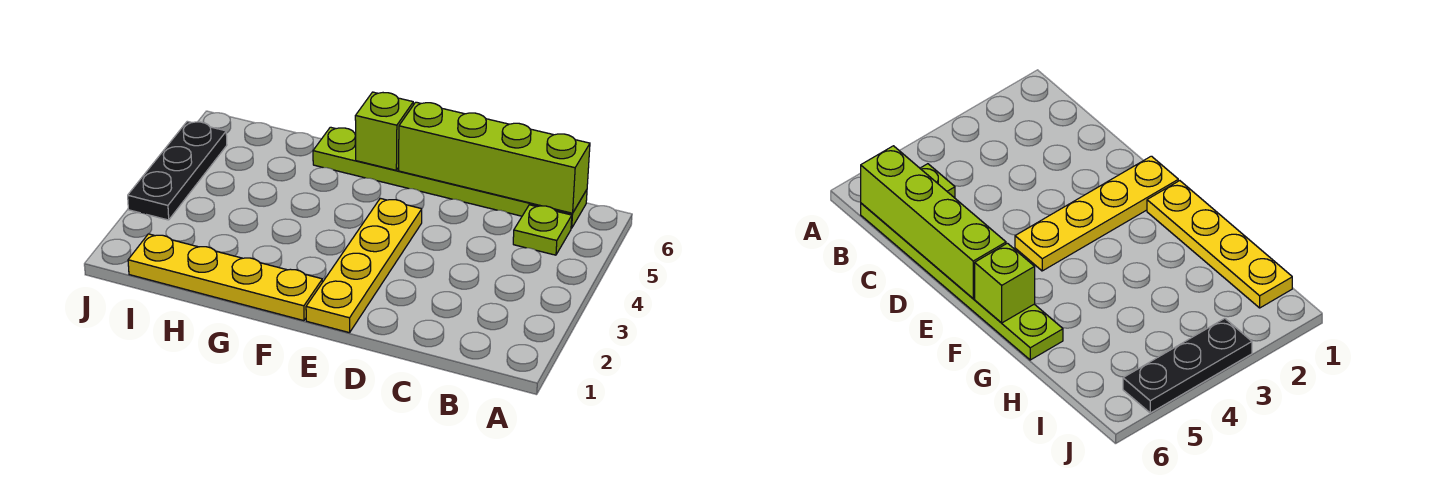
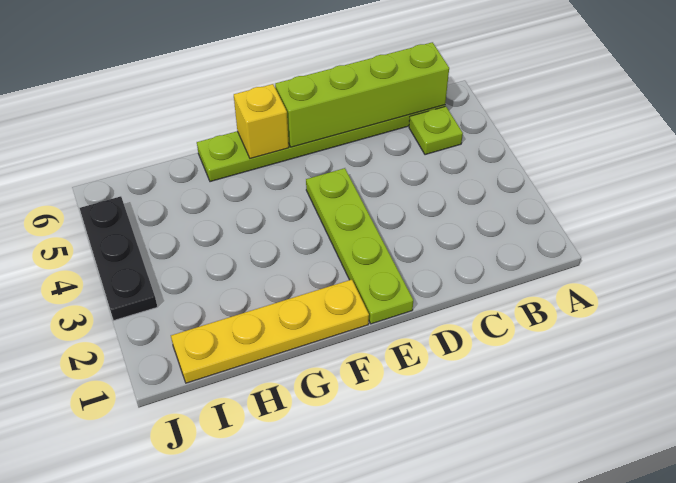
yellow plate E1:E4 level 1 -> lime plate E1:E4 level 1
lime brick F6 level 2 -> yellow brick F6 level 2

